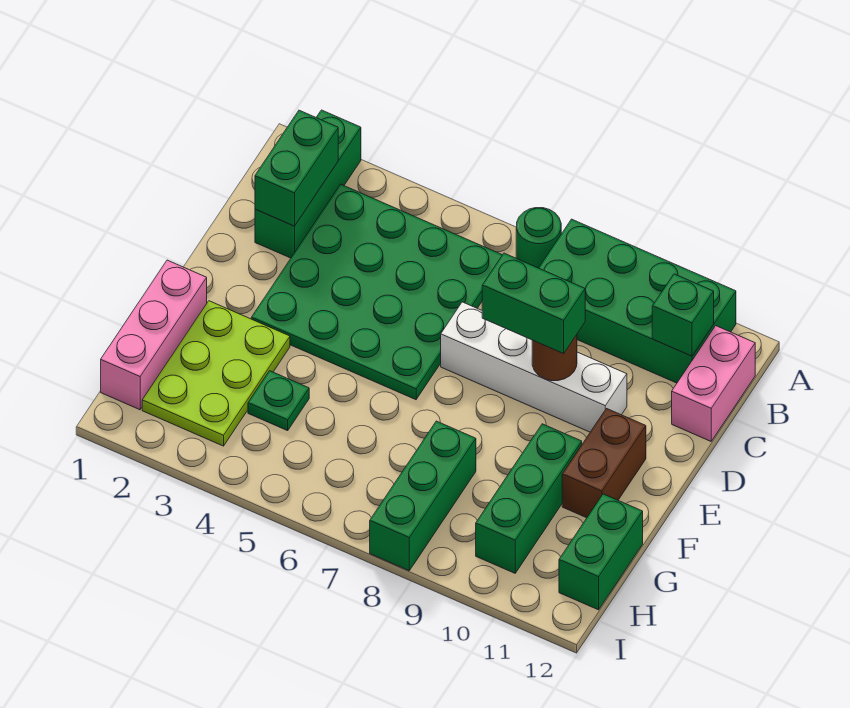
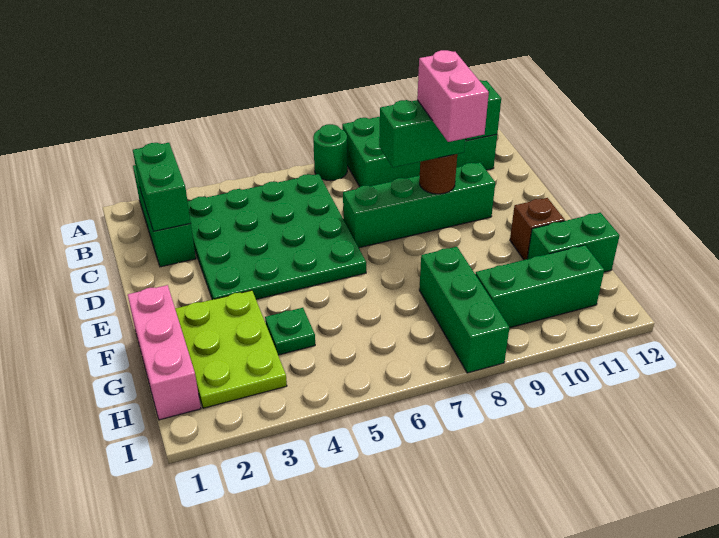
pink brick B12:C12 level 1 -> pink brick D9:E9 level 4
white brick D7:D10 level 1 -> green brick D7:D10 level 1
brown brick E11:F11 level 1 -> brown brick F11 level 1
green brick F10:H10 level 1 -> green brick H9:H11 level 1
green brick G12:H12 level 1 -> green brick G11:G12 level 1

